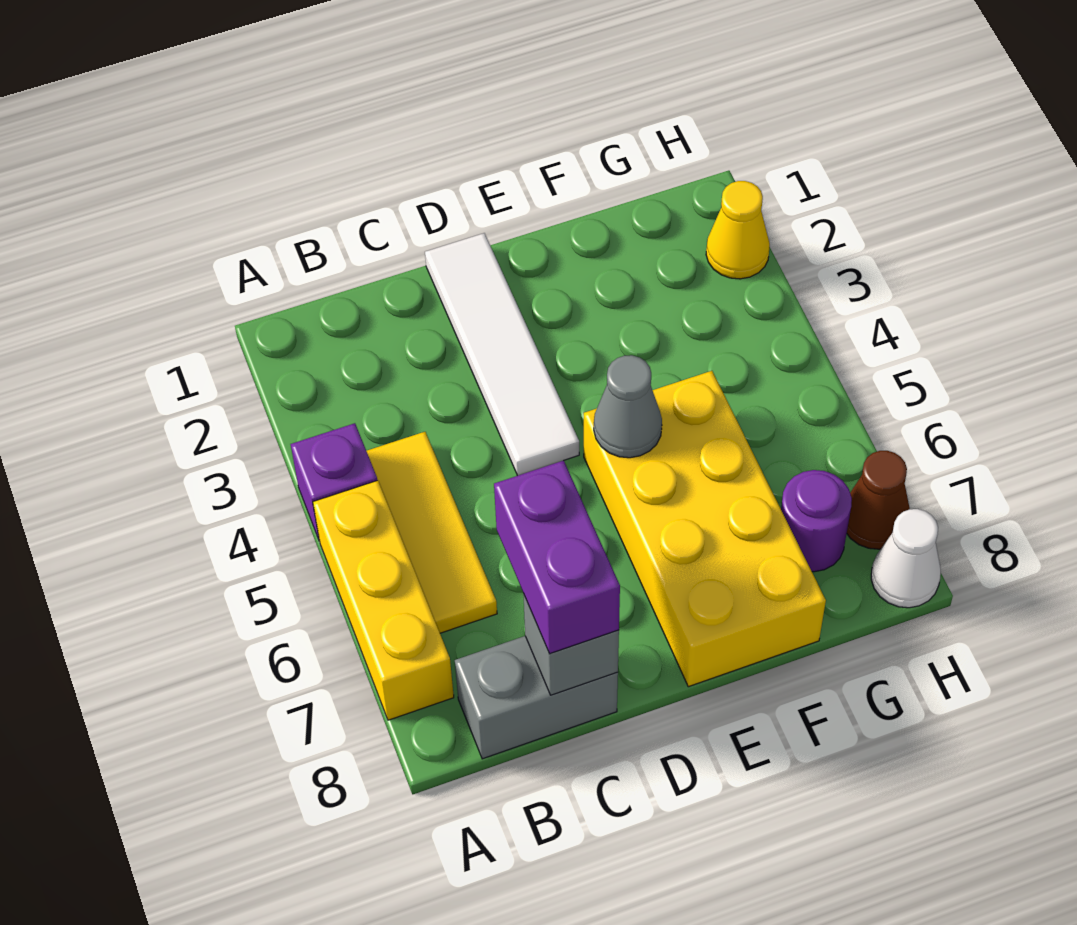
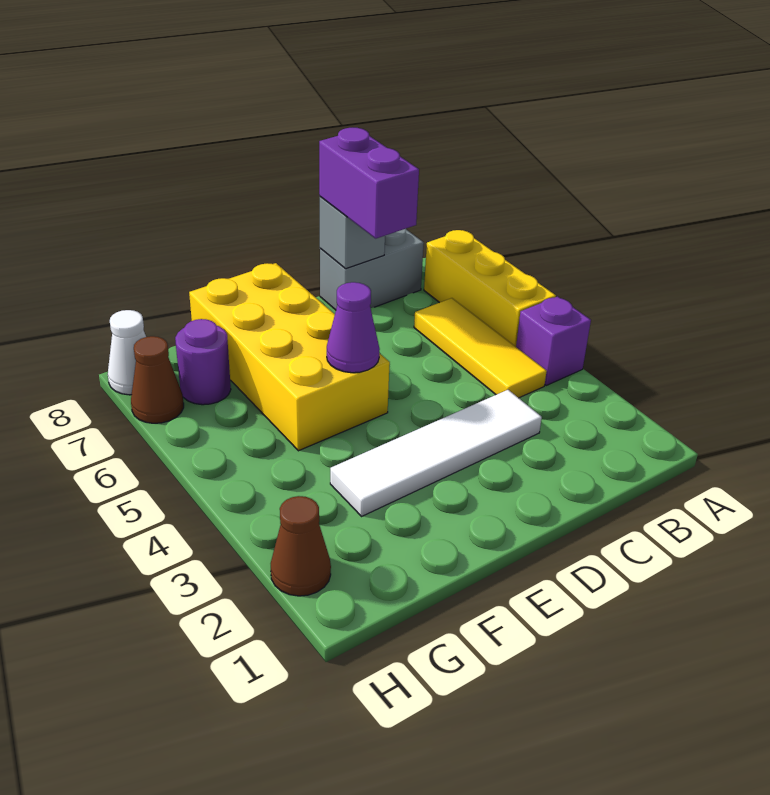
white tile D1:D4 level 1 -> white tile C3:F3 level 1
grey cone E5 level 2 -> purple cone E5 level 2
yellow cone H2 level 1 -> brown cone H2 level 1

